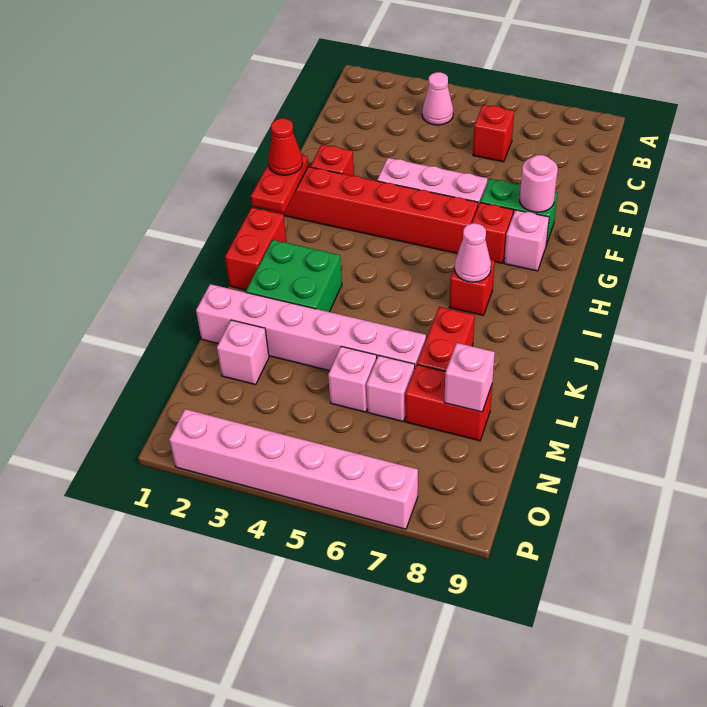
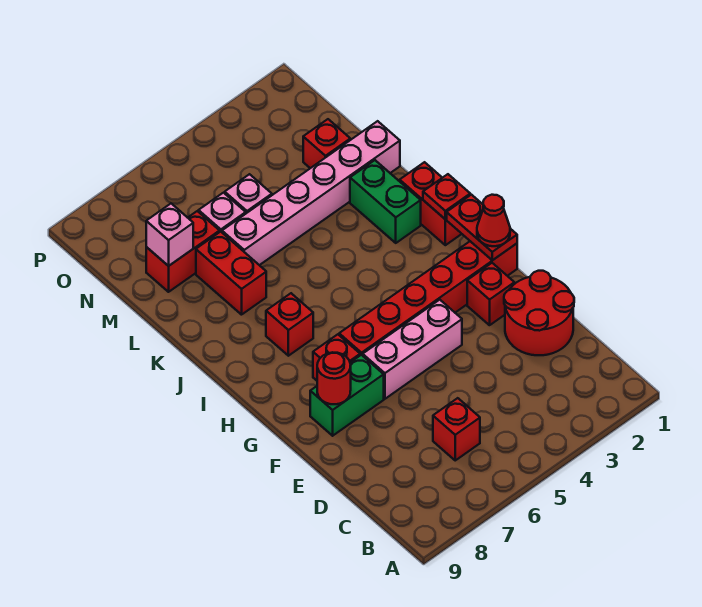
pink cone B4 level 1 -> none
none -> red round brick D1:E2 level 1
pink round brick F8 level 2 -> red round brick F8 level 2
pink brick G8 level 1 -> none
none -> red plate I1 level 2
pink cone I7 level 2 -> none
green brick J2:K3 level 1 -> green brick J2:K2 level 1
pink brick M2 level 1 -> red brick M2 level 1
pink brick P2:P7 level 1 -> none

